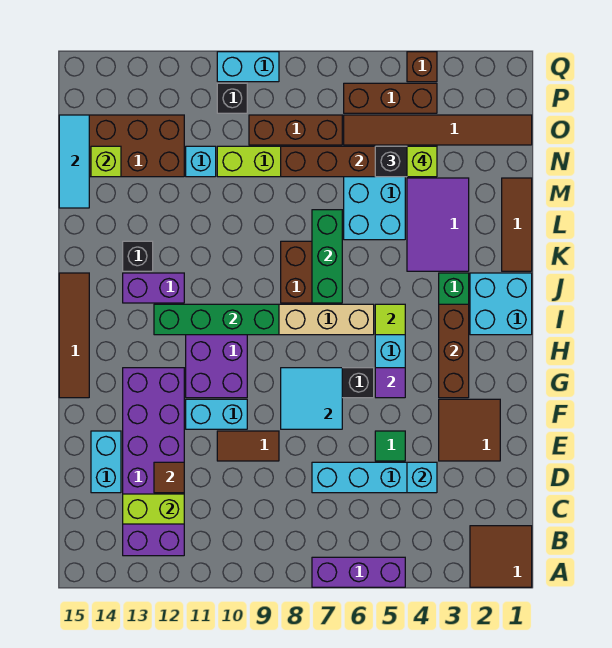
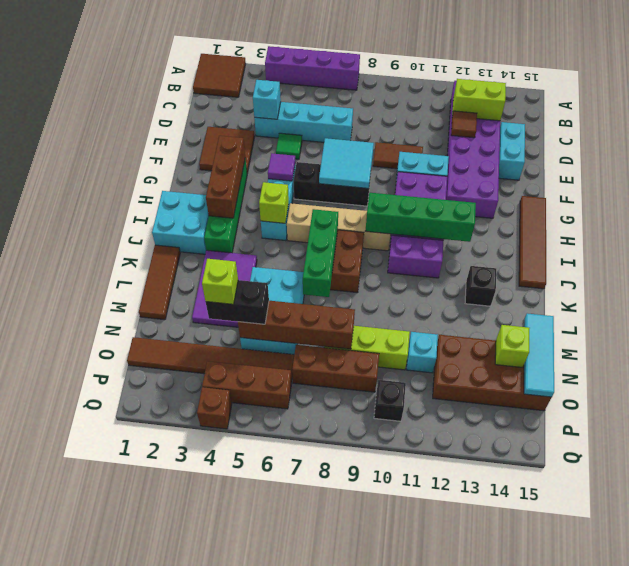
purple brick A5:A7 level 1 -> purple brick A4:A7 level 1
lime tile I5 level 2 -> lime brick I5 level 2
purple brick J12:J13 level 1 -> purple brick J10:J11 level 1
cyan brick Q9:Q10 level 1 -> none

